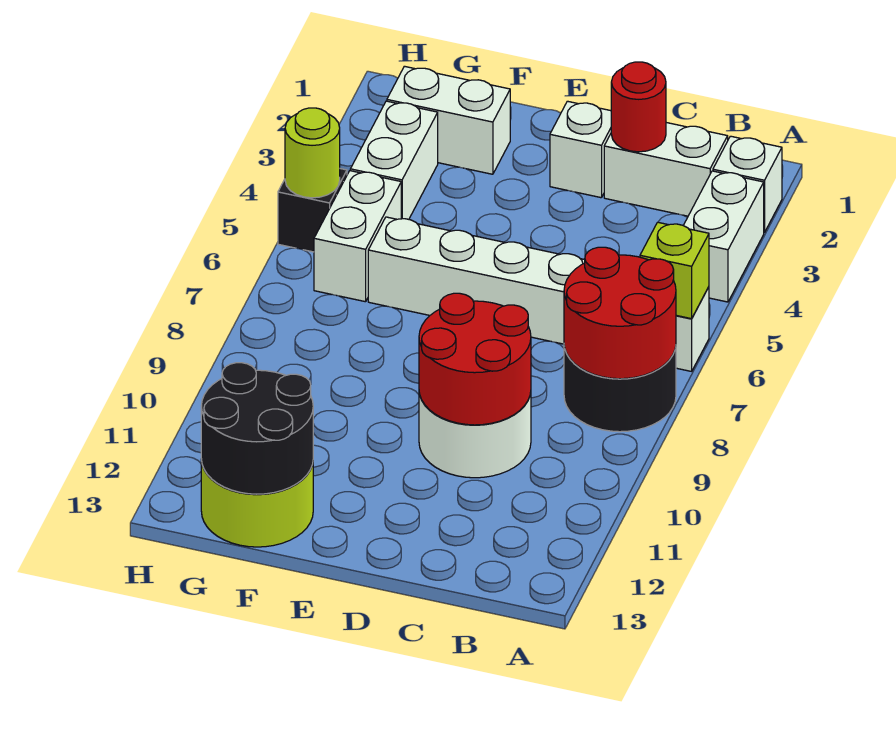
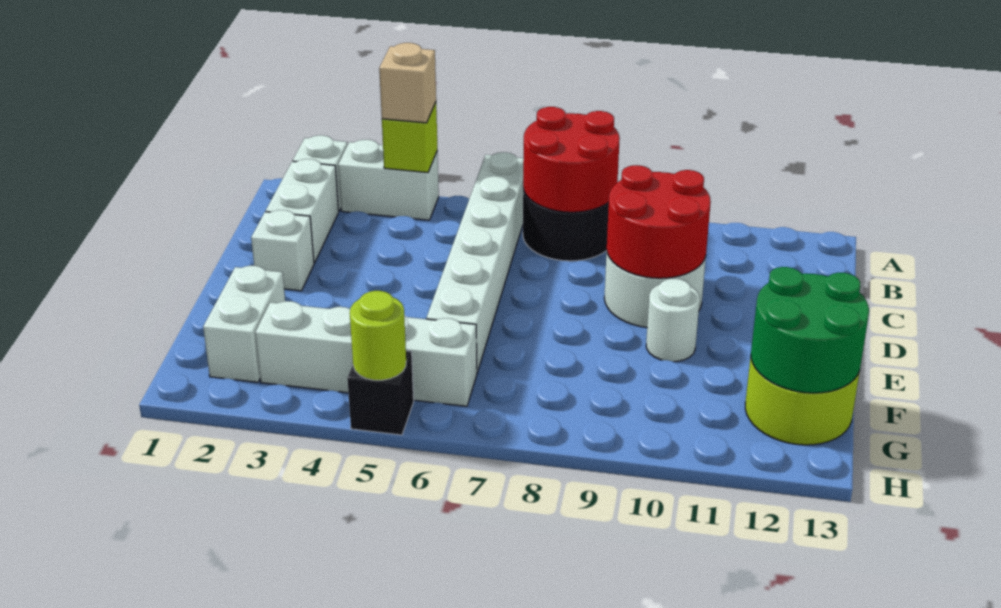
none -> tan brick A4 level 3
lime brick A6 level 2 -> lime brick A4 level 2
red round brick C2 level 2 -> none
none -> white round brick E10 level 1
black round brick F12:G13 level 2 -> green round brick F12:G13 level 2

